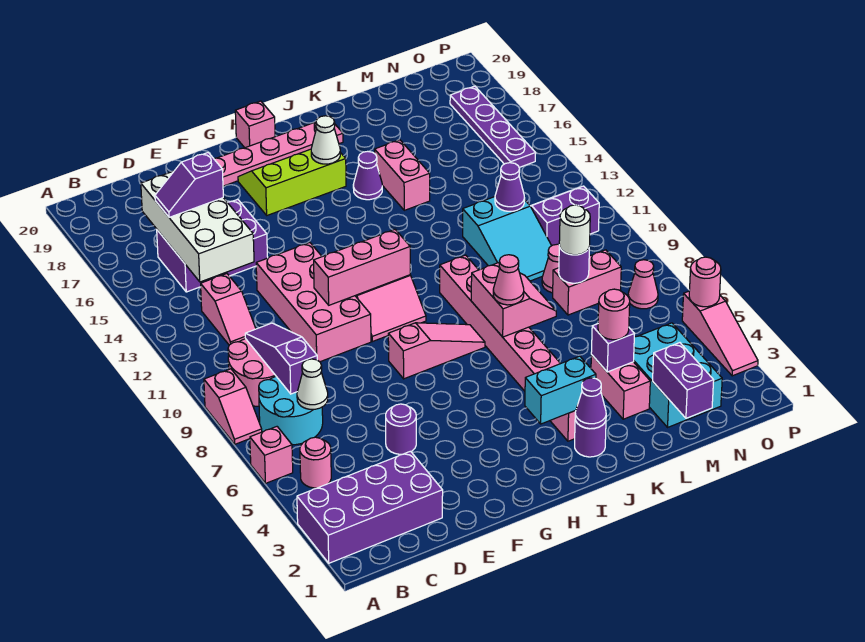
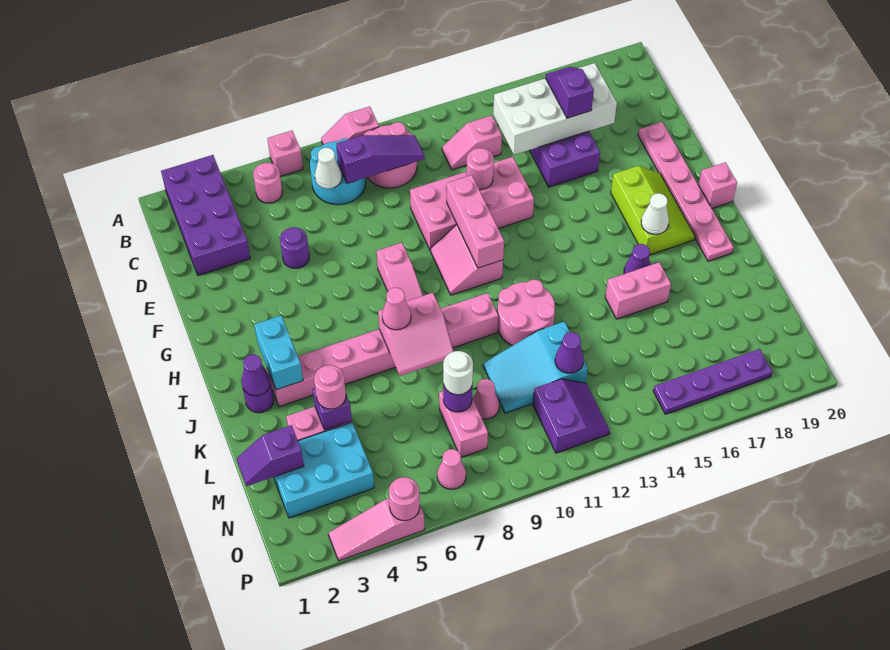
none -> pink round brick E12 level 2
none -> pink round brick J11:K12 level 1
purple brick M1:M2 level 2 -> purple slope M1:M2 level 2 top 2

